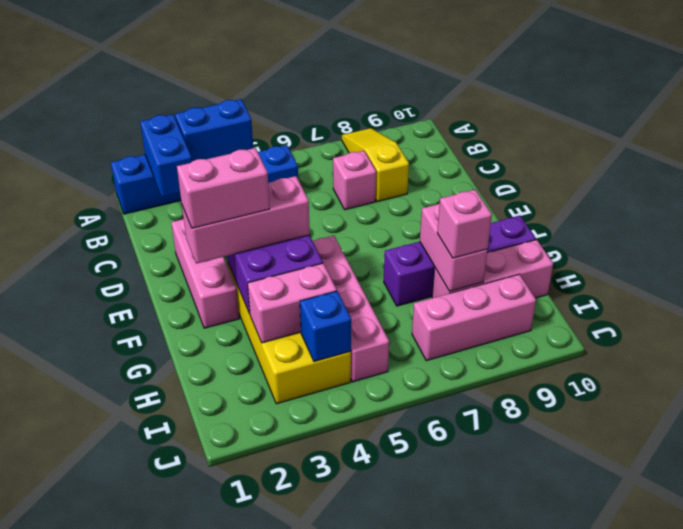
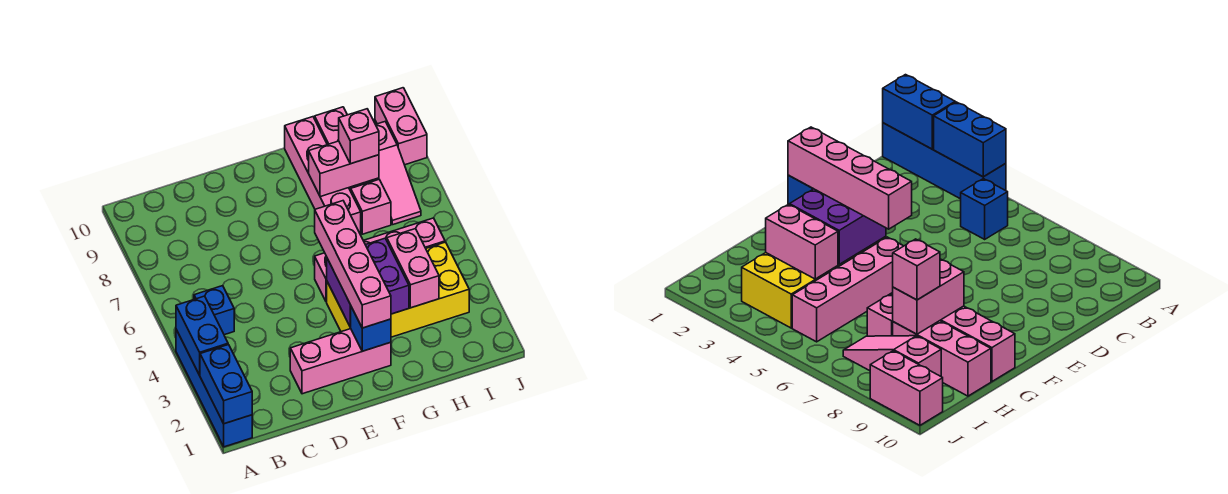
blue brick A2:B2 level 2 -> blue brick A1:A2 level 2
yellow slope A8:C8 level 1 top C -> none
pink brick C7 level 1 -> pink brick H7 level 1
pink brick F2:F4 level 3 -> pink brick F2:F5 level 3
pink brick F2:F3 level 4 -> pink brick J9:J10 level 1
purple brick G7:G10 level 1 -> pink brick G7:G10 level 1
blue brick I4 level 2 -> blue brick F2 level 2
pink brick I7:I9 level 1 -> pink slope I7:I9 level 1 top 9

